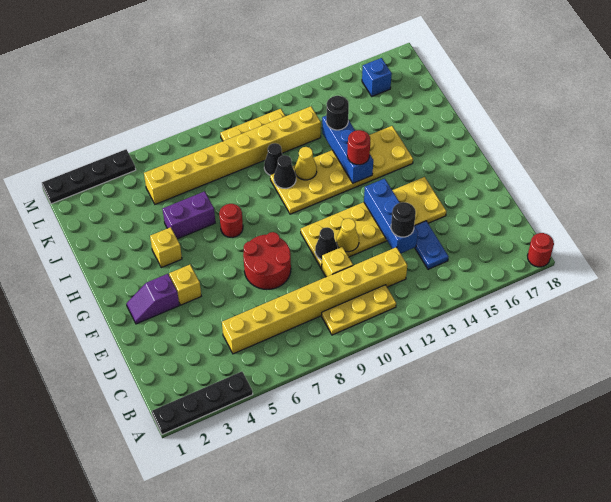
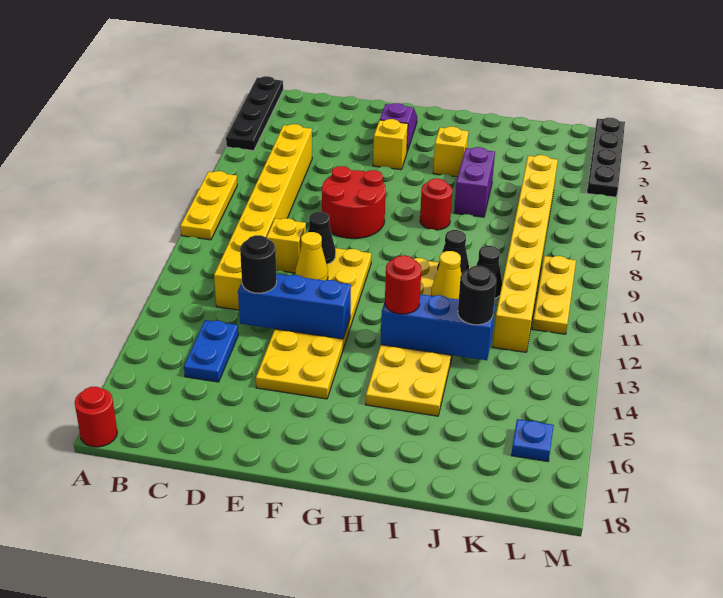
yellow plate B9:B11 level 1 -> yellow plate A7:A9 level 1
blue plate C14:D14 level 1 -> blue plate C14:C15 level 1
blue brick L16 level 1 -> blue plate L16 level 1

